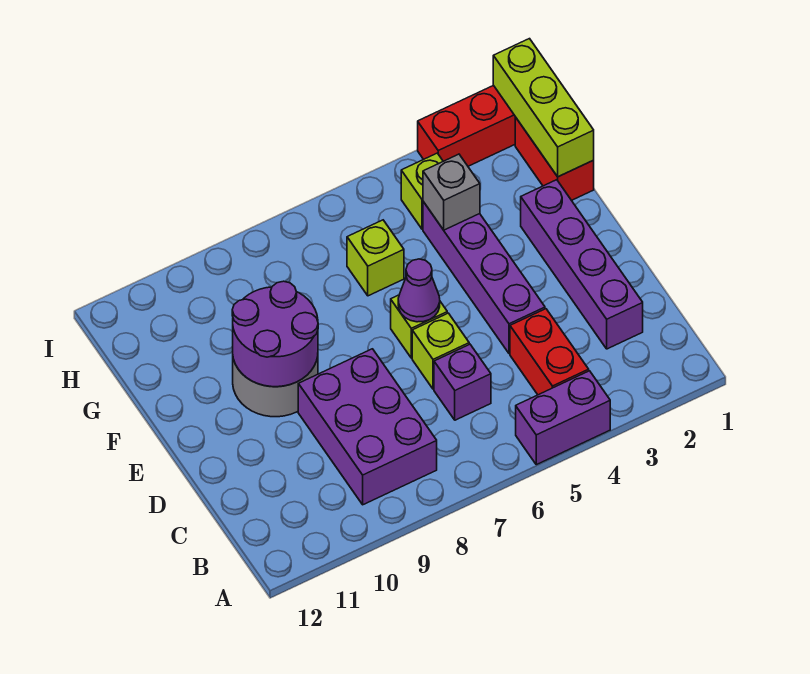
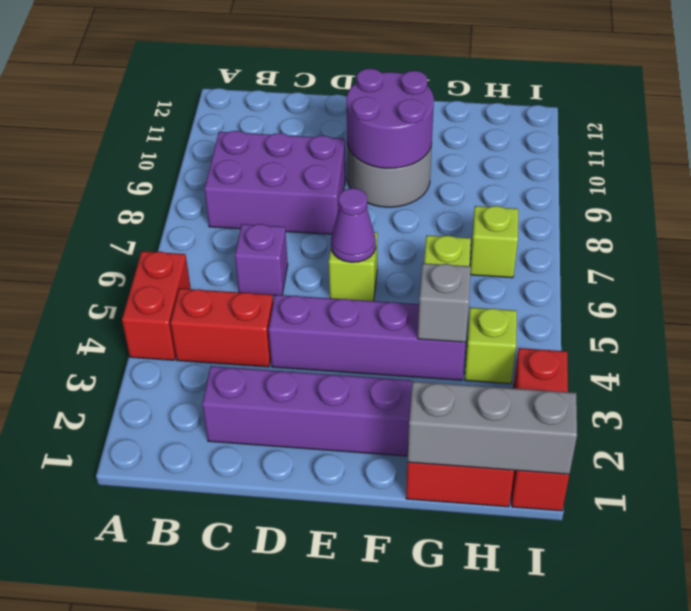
purple brick A4:A5 level 1 -> red brick A4:A5 level 1
lime brick D6 level 1 -> lime brick H7 level 1
lime brick G1:I1 level 2 -> grey brick G1:I1 level 2

